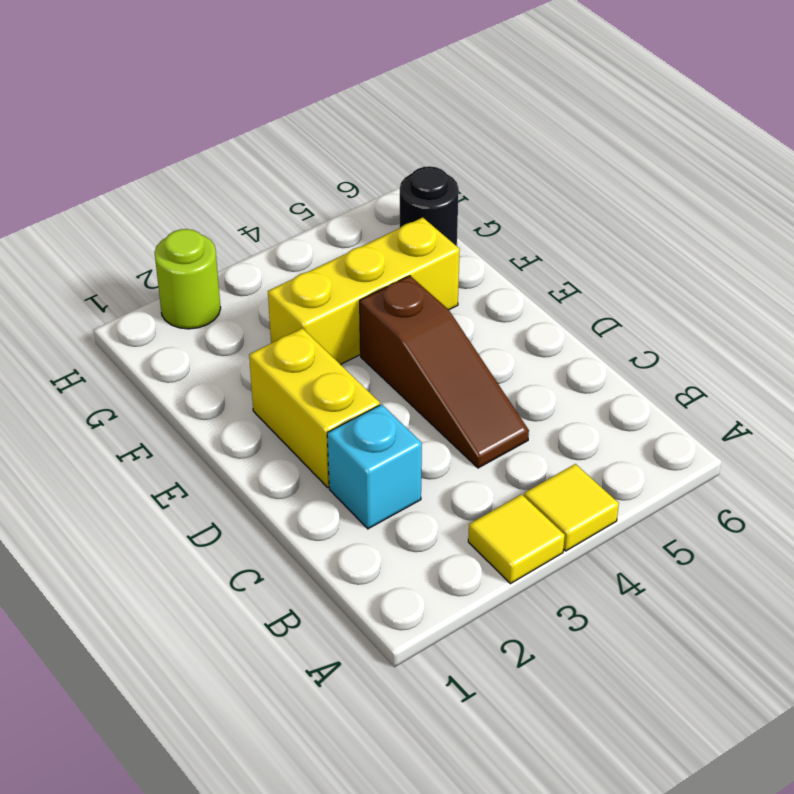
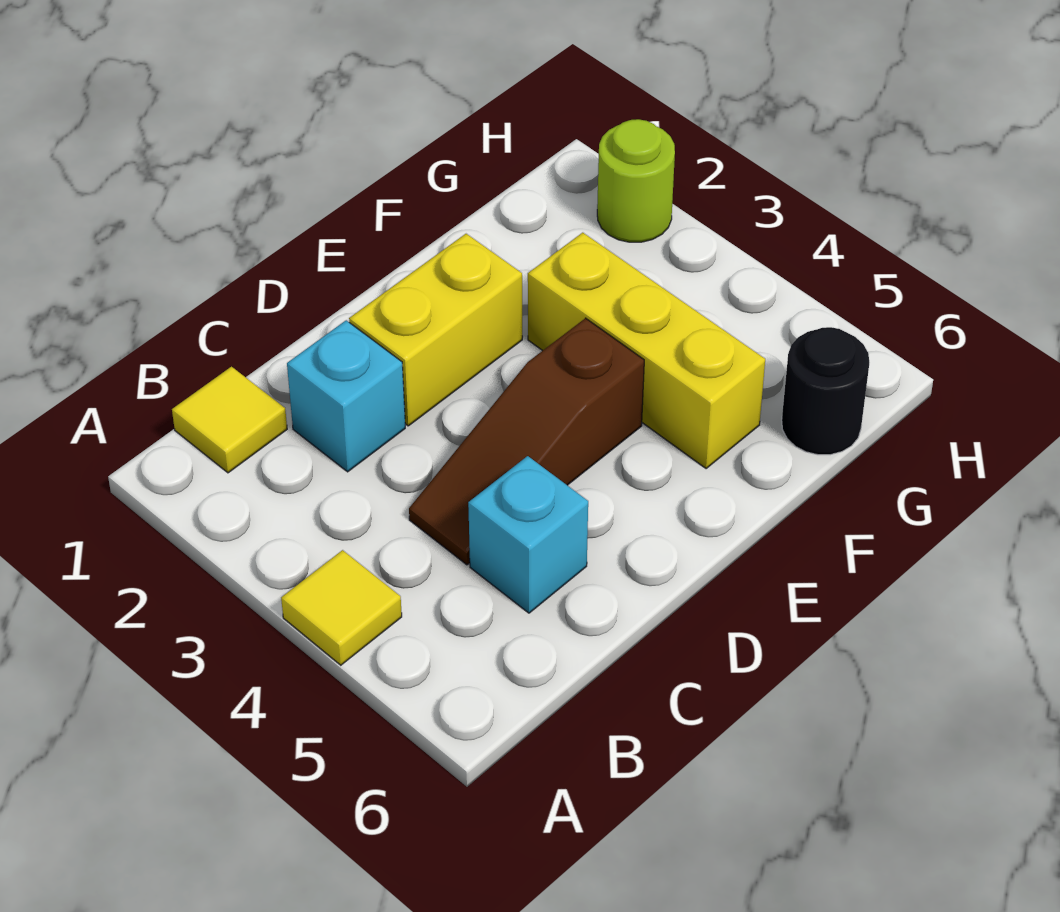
yellow tile A3 level 1 -> yellow tile B1 level 1
none -> cyan brick C5 level 1

